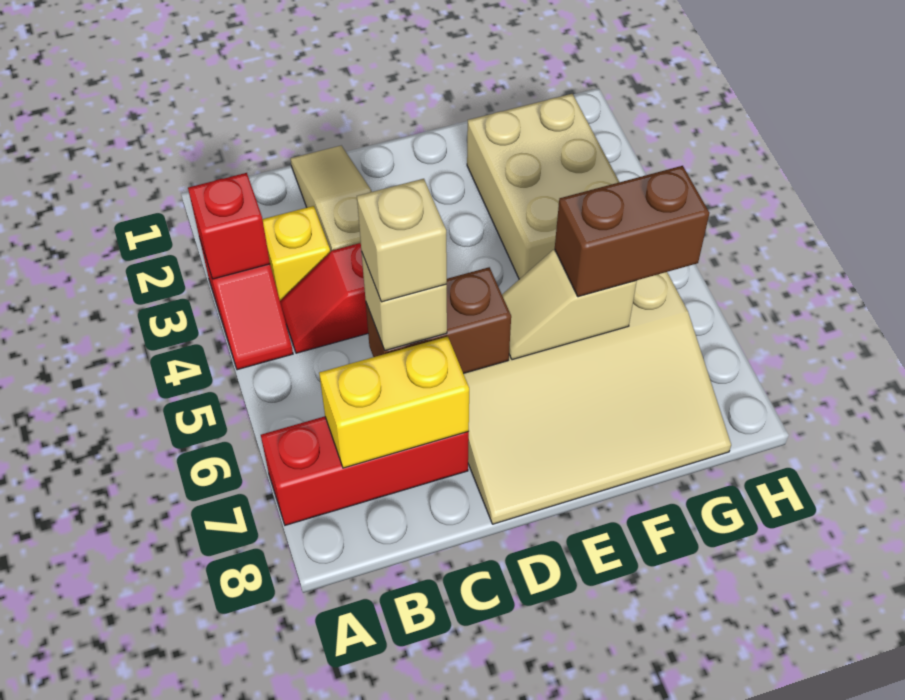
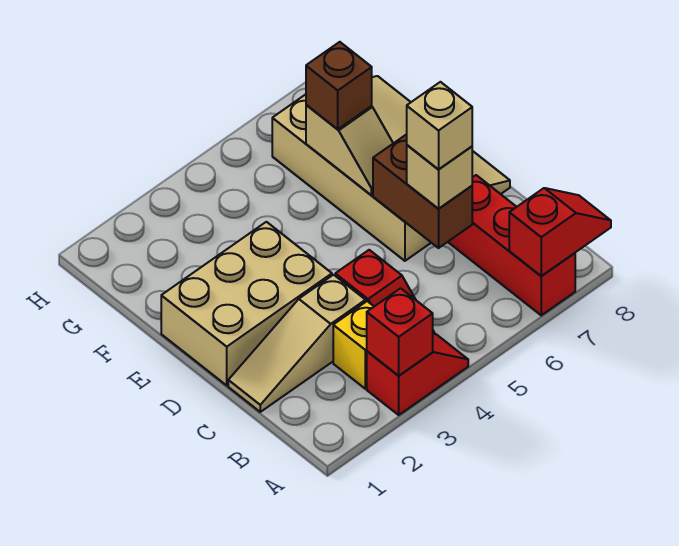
none -> red slope A7:A8 level 2 top 7
yellow brick B7:C7 level 2 -> none
tan brick F2:G4 level 1 -> tan brick D1:E3 level 1
brown brick F6:G6 level 3 -> brown brick F6 level 3

